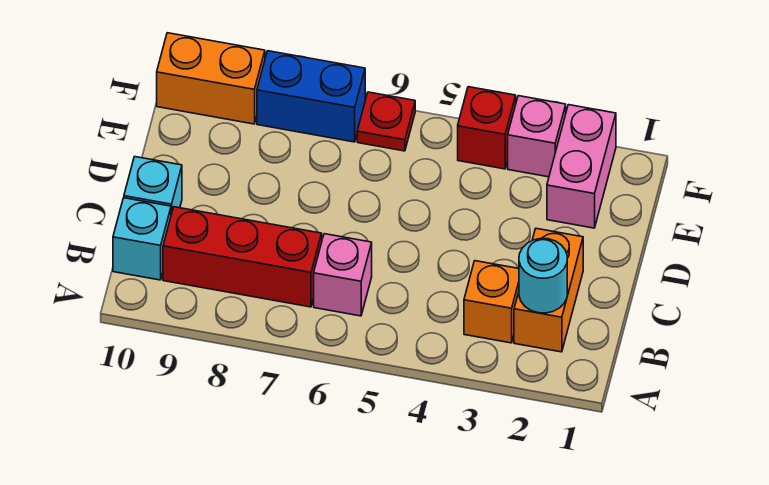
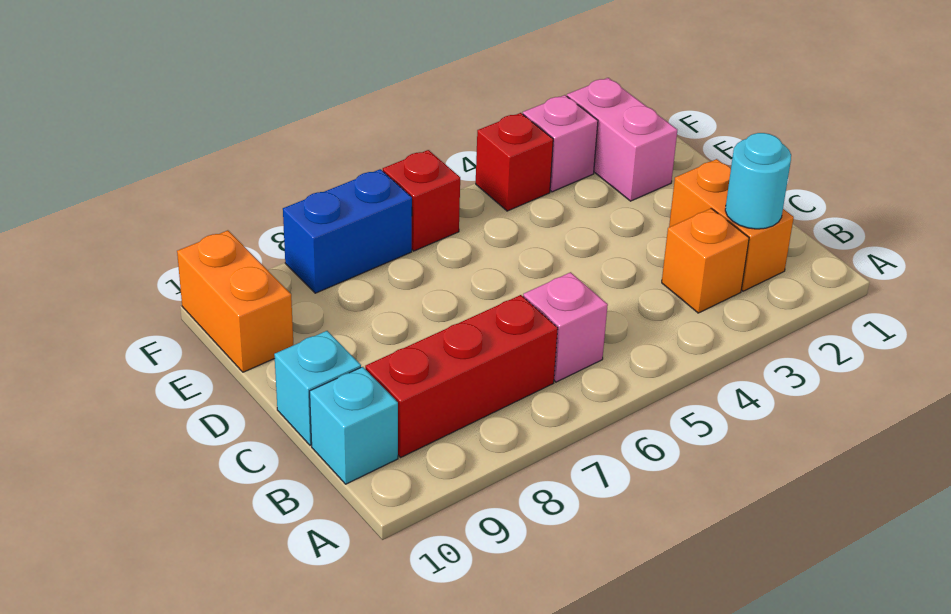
red plate F6 level 1 -> red brick F6 level 1
orange brick F9:F10 level 1 -> orange brick E10:F10 level 1

